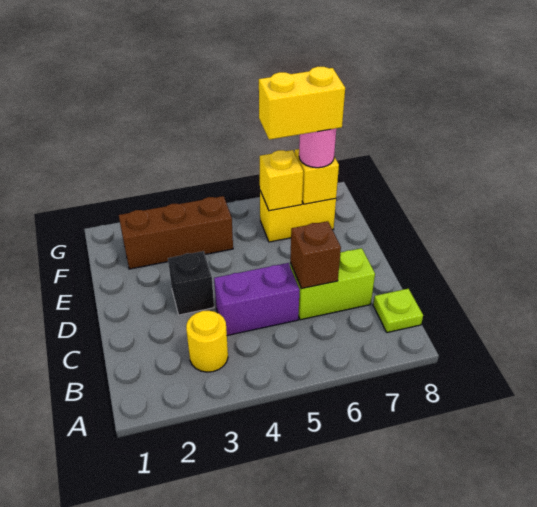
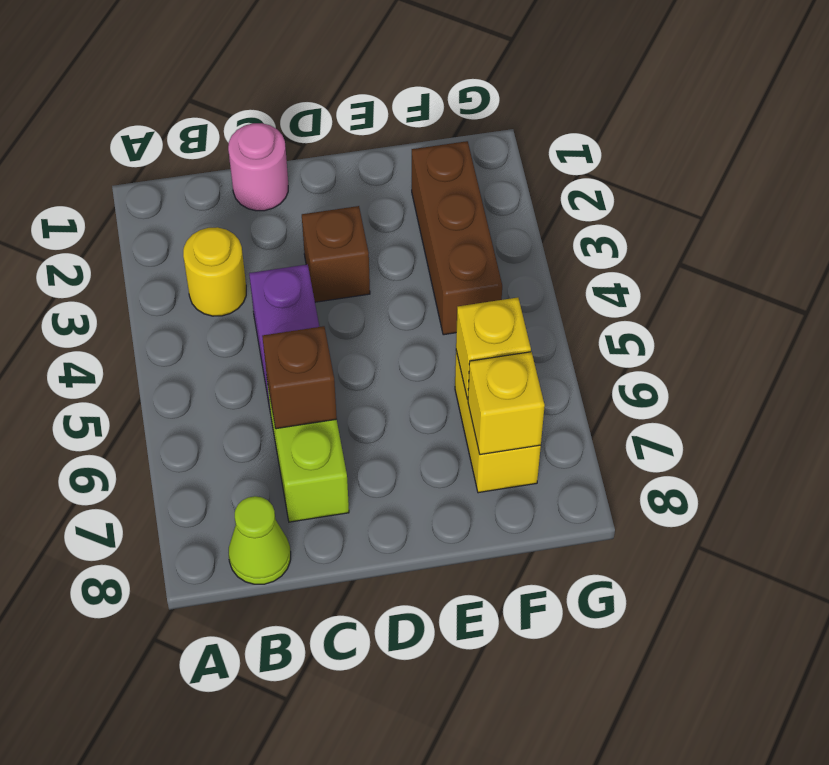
lime plate B8 level 1 -> lime cone B8 level 1
black brick D3 level 1 -> brown brick D3 level 1
yellow brick F6:F7 level 4 -> none
pink round brick F7 level 3 -> pink round brick C1 level 1

